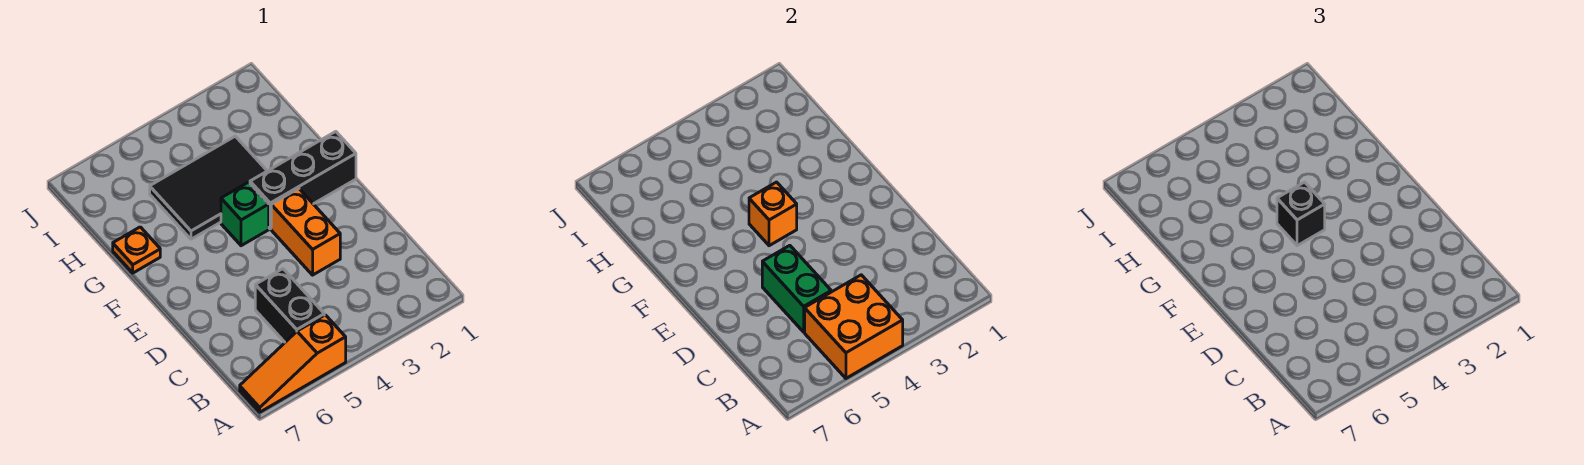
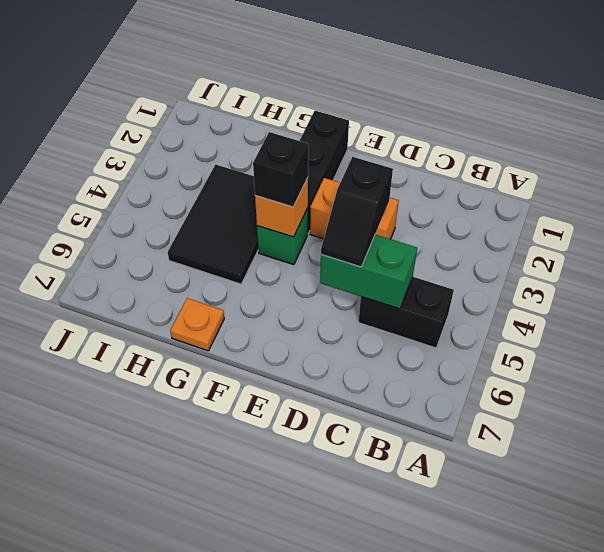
orange brick A4:B5 level 2 -> none
orange slope A5:A7 level 1 top 5 -> none
none -> black slope D4:D5 level 3 top 4

